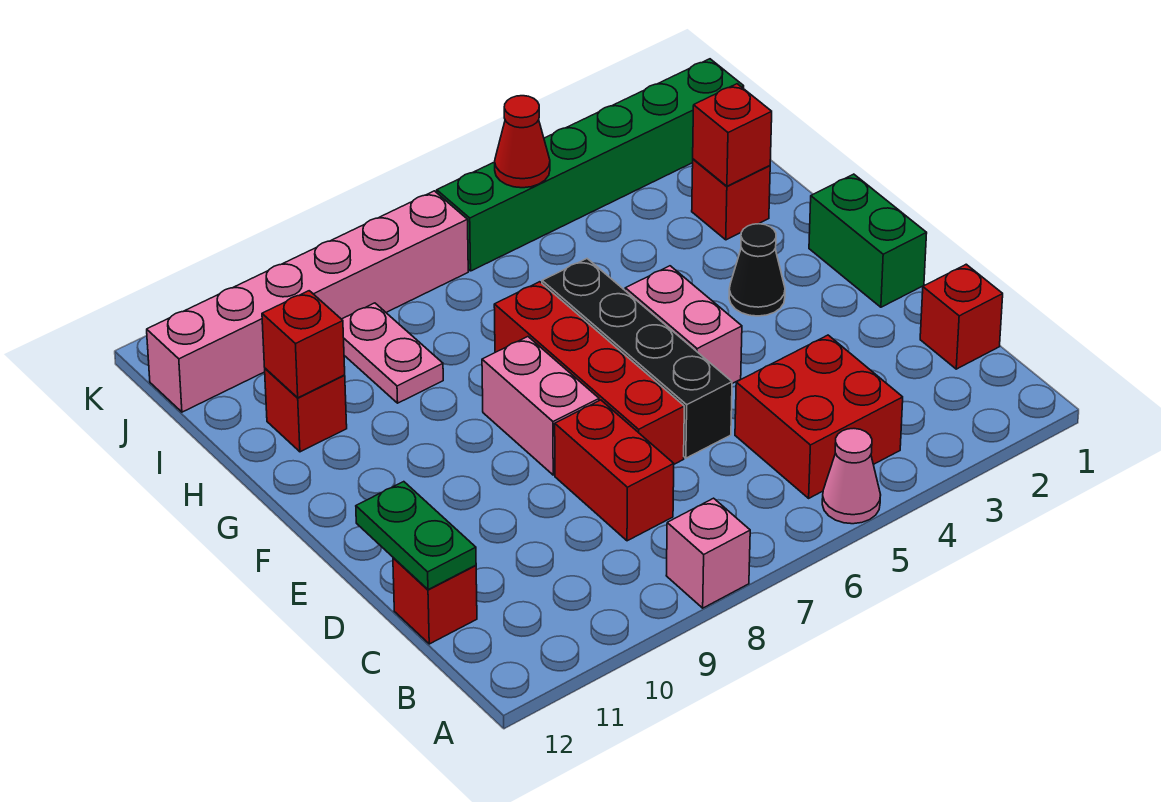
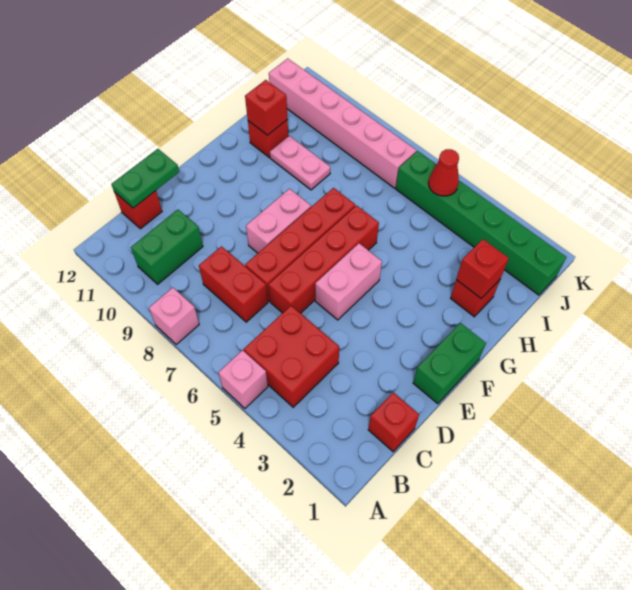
pink cone A5 level 1 -> pink brick A5 level 1
none -> green brick B10:C10 level 1
red brick C8:D8 level 1 -> red brick C7:C8 level 1
black brick D6:G6 level 1 -> red brick D6:G6 level 1
black cone F3 level 1 -> none
pink plate H9:I9 level 1 -> pink plate H9:H10 level 1

